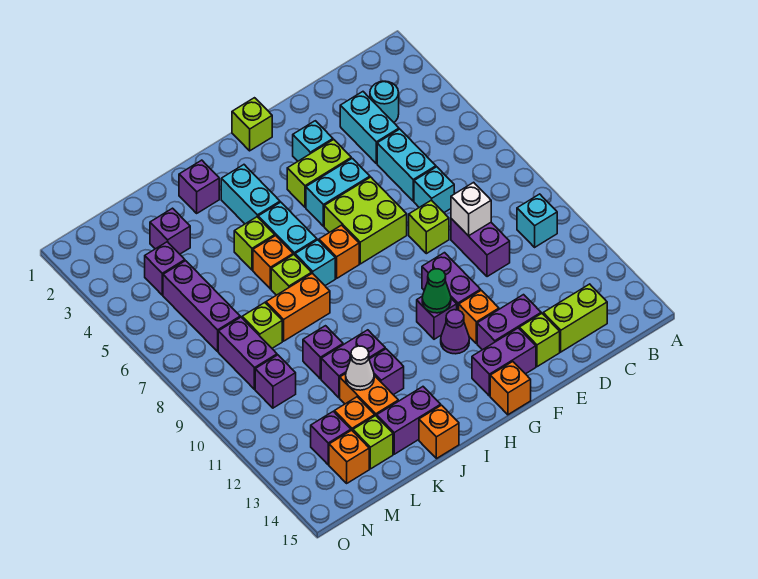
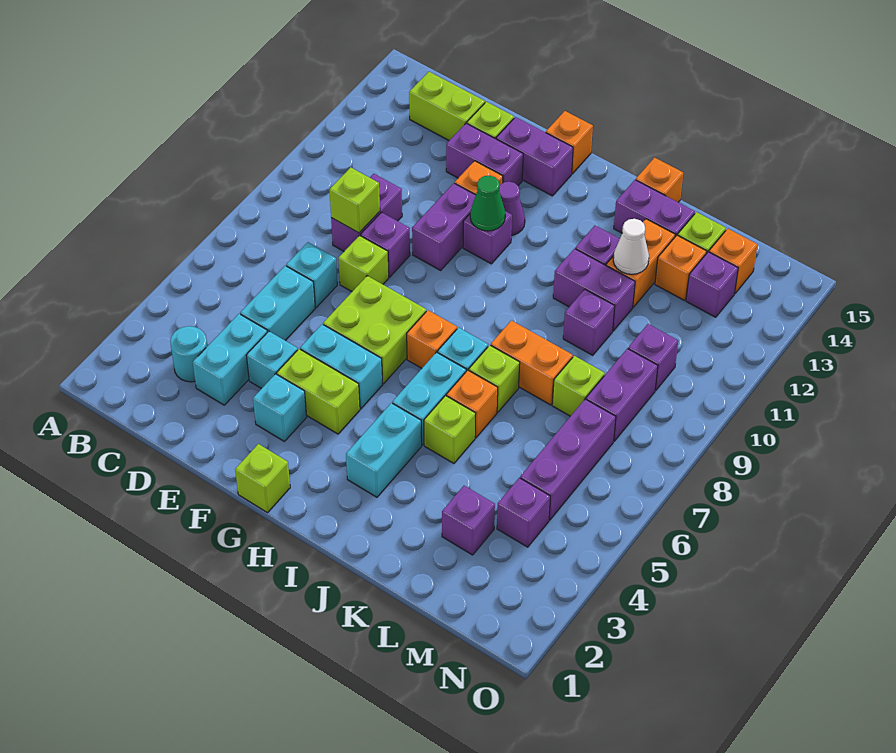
cyan brick B10 level 1 -> cyan brick E4 level 1
white brick D9 level 2 -> lime brick D9 level 2
purple brick J2 level 1 -> purple brick E9 level 1

